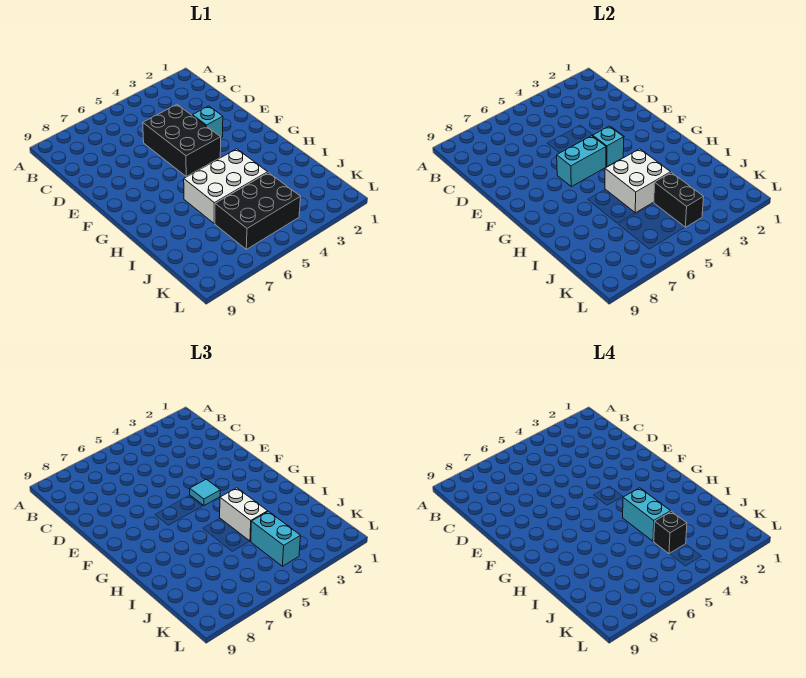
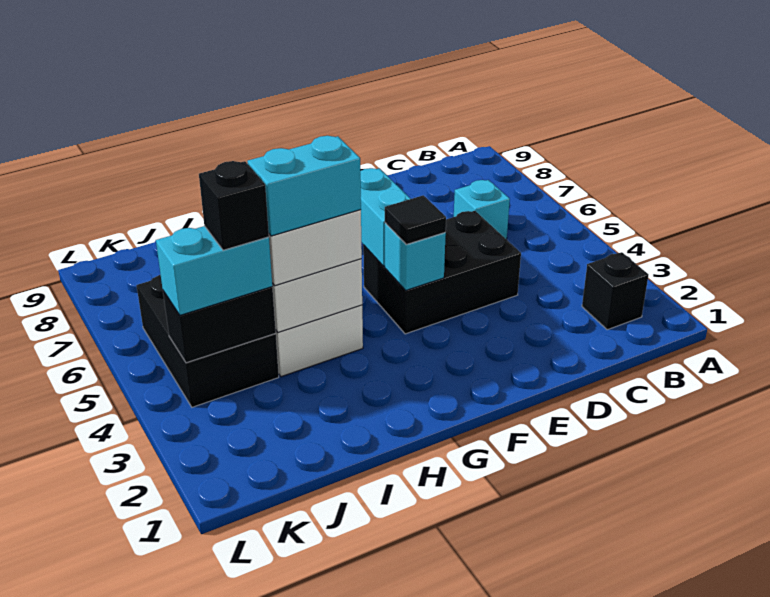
none -> black brick B2 level 1
cyan brick E3 level 1 -> cyan brick C6 level 1
cyan tile F4 level 3 -> black tile F4 level 3

